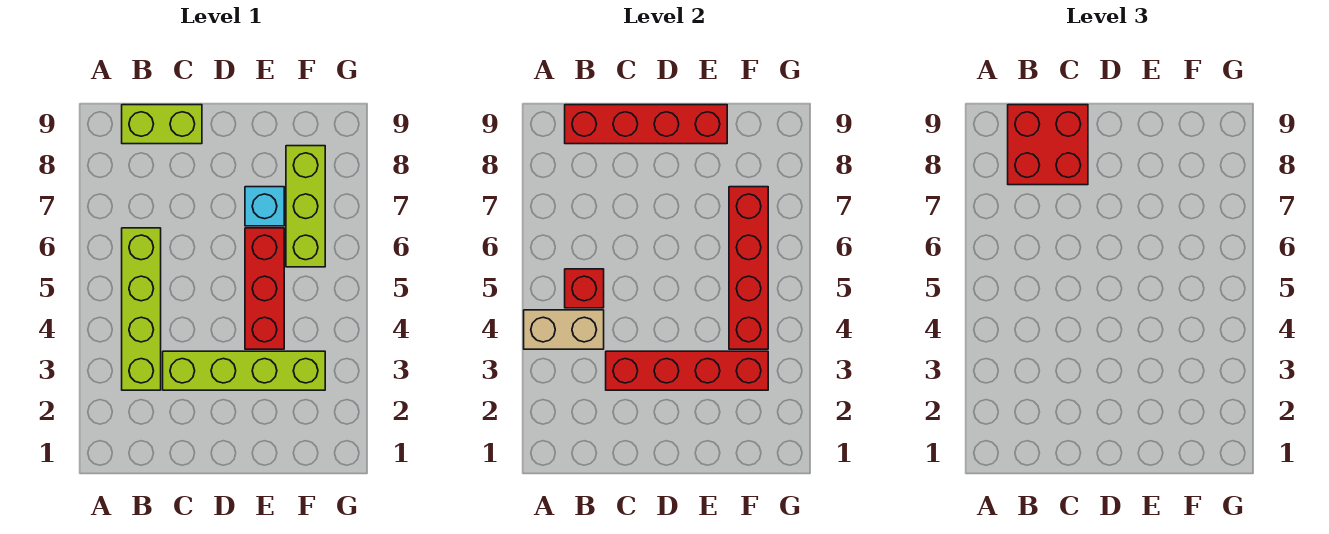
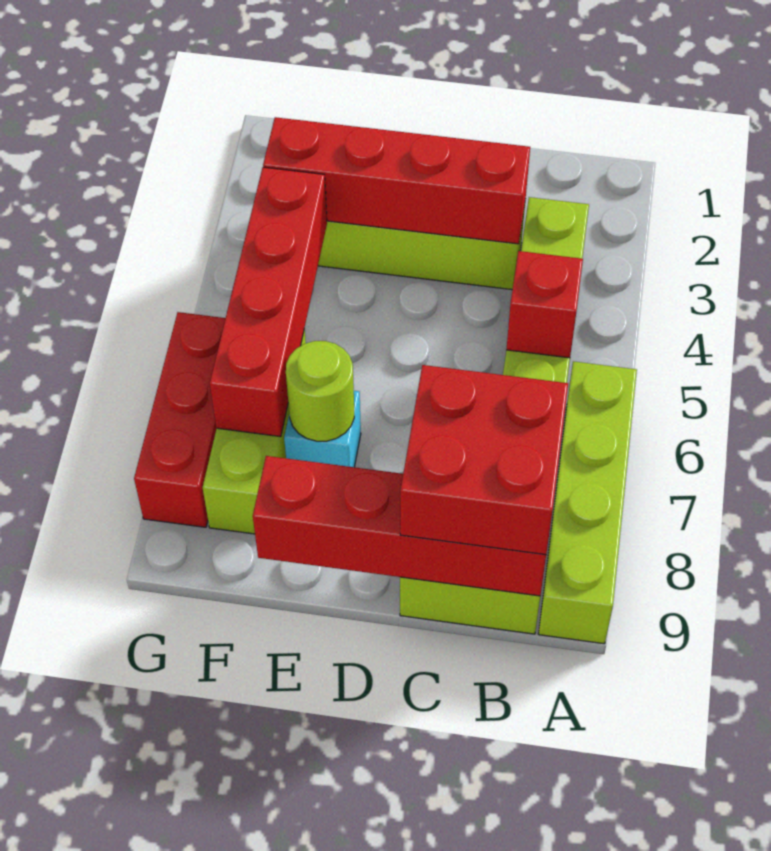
tan brick A4:B4 level 2 -> none
none -> lime brick A6:A9 level 1
red brick E4:E6 level 1 -> red brick G6:G8 level 1
none -> lime round brick E7 level 2

